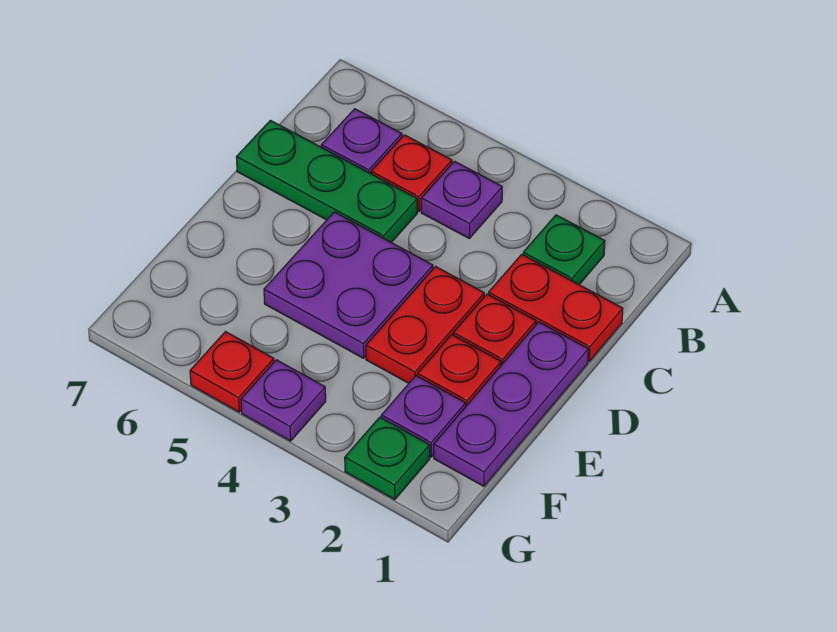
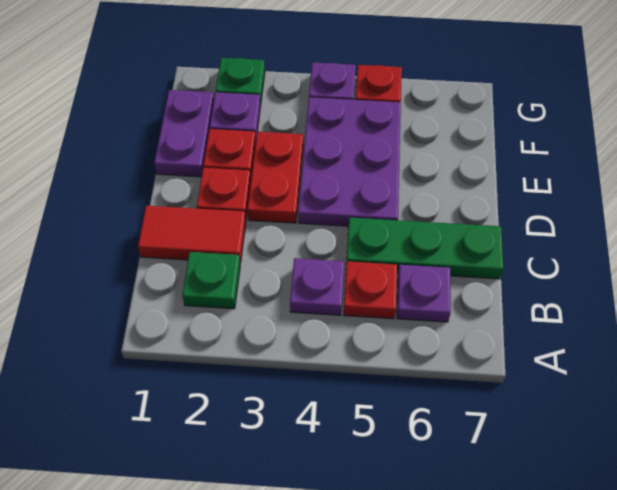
red plate C1:C2 level 1 -> red tile C1:C2 level 1
purple plate D1:F1 level 1 -> purple plate E1:F1 level 1
purple plate D4:E5 level 1 -> purple plate D4:F5 level 1

